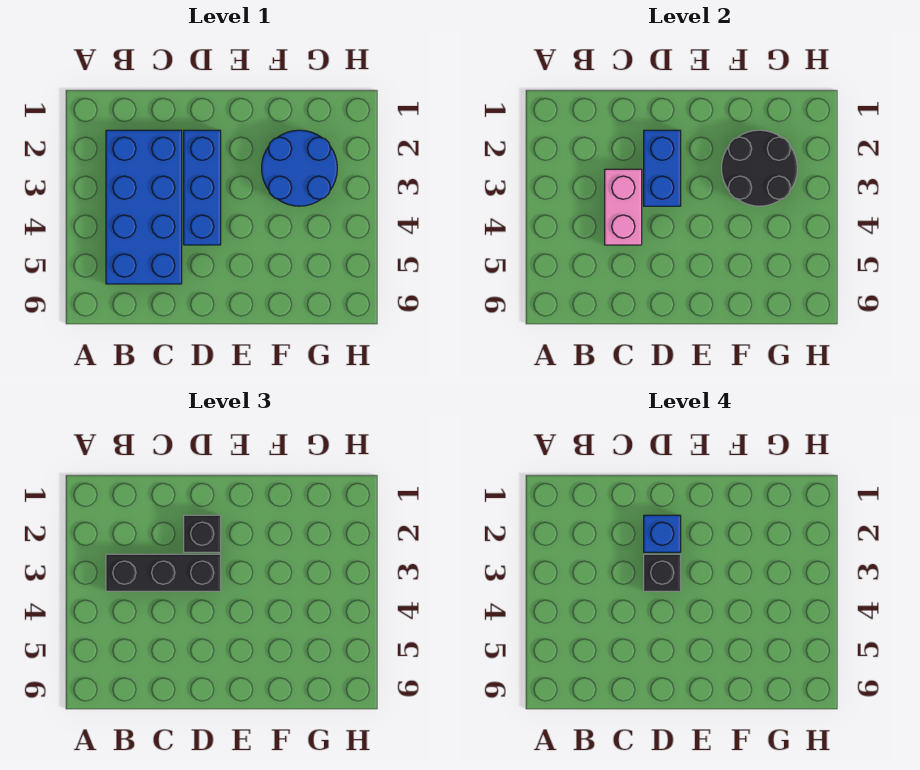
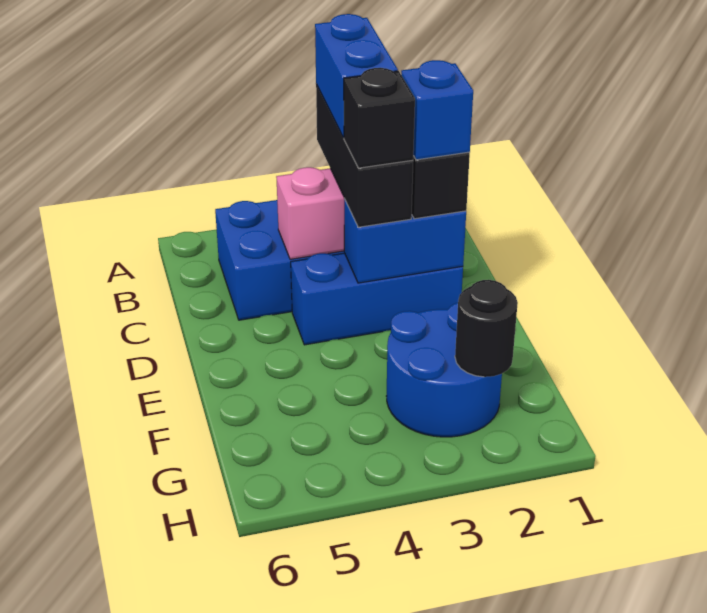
none -> blue brick B3:C3 level 4
black round brick F2:G3 level 2 -> black round brick G2 level 2

